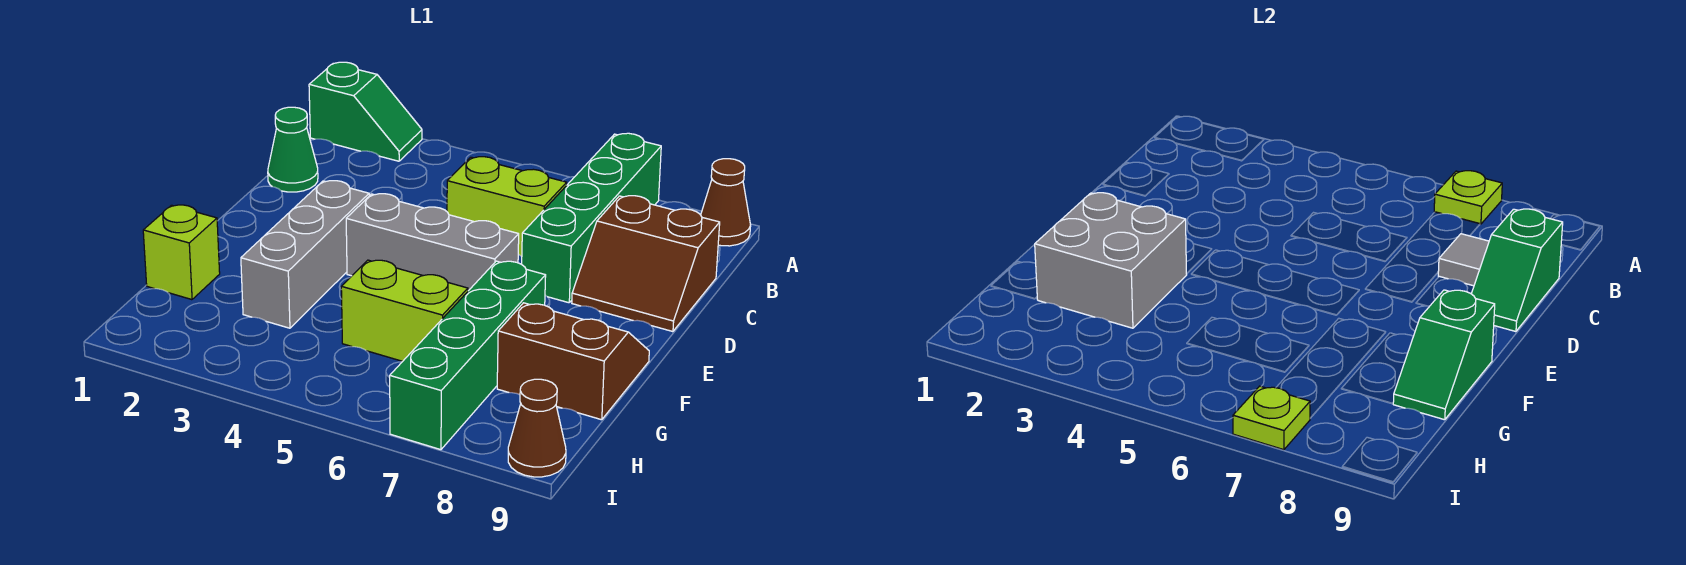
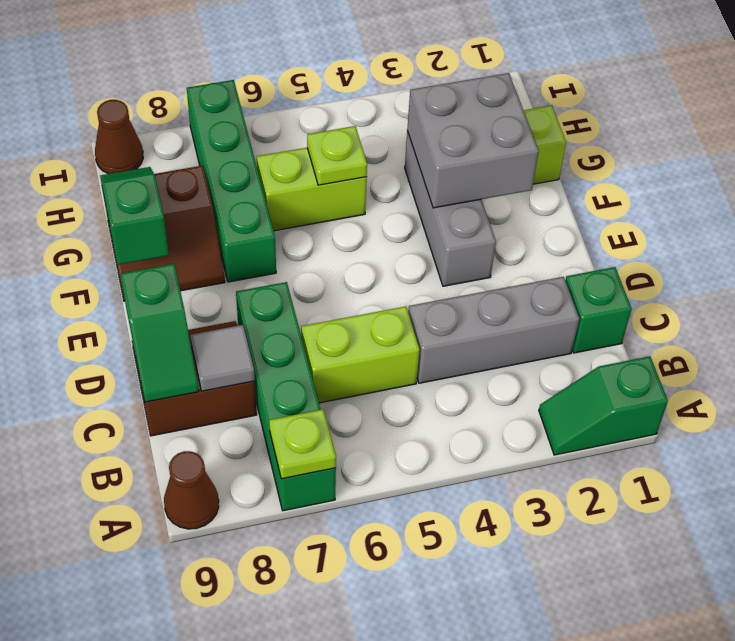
green cone C1 level 1 -> green brick C1 level 1
green slope C9:D9 level 2 top C -> green slope C9:D9 level 2 top D
grey brick E4:E6 level 1 -> grey brick C2:C4 level 1
lime plate I7 level 2 -> lime plate G5 level 2

